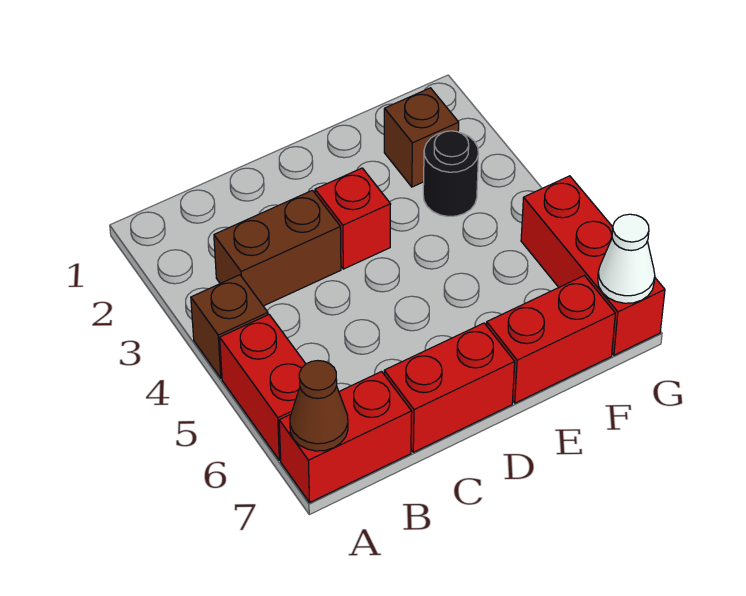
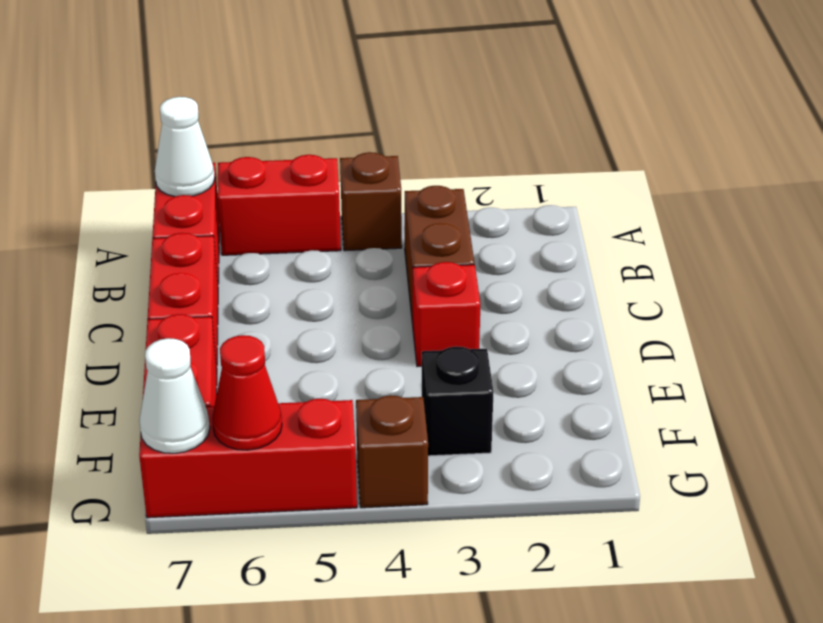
brown cone A7 level 2 -> white cone A7 level 2
brown brick F2 level 1 -> brown brick G4 level 1
black round brick F3 level 1 -> black brick F3 level 1
none -> red cone G6 level 2

